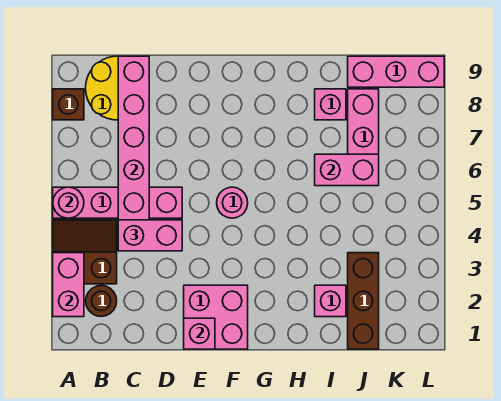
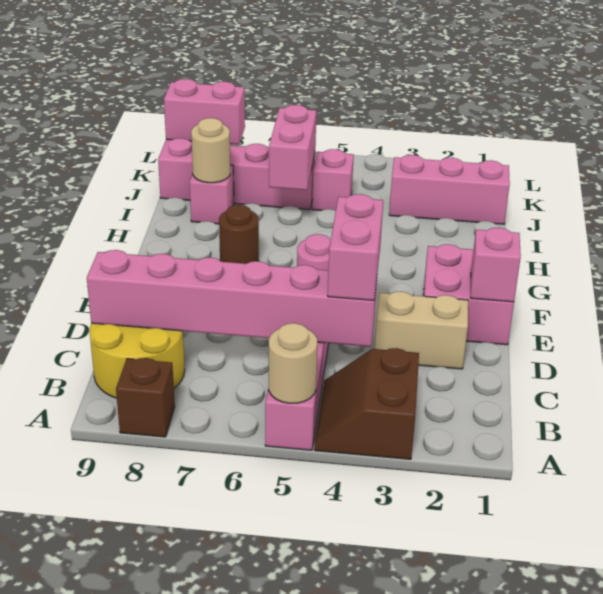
pink brick A2:A3 level 2 -> pink brick K8:K9 level 2
pink round brick A5 level 2 -> tan round brick A5 level 2
brown round brick B2 level 1 -> brown round brick G7 level 1
none -> tan brick D2:D3 level 1
pink brick I2 level 1 -> pink brick J5 level 1
none -> tan round brick I8 level 2
brown brick J1:J3 level 1 -> pink brick J1:J3 level 1

